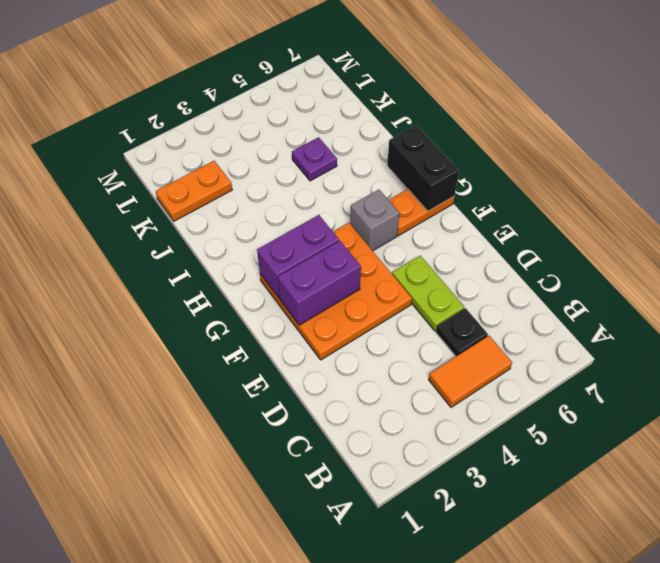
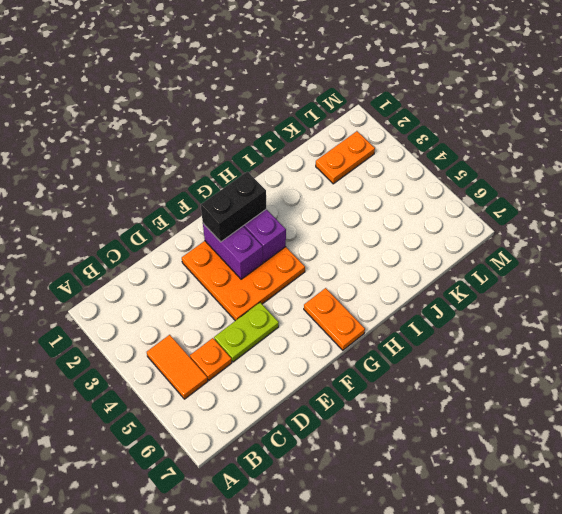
black plate C5 level 1 -> orange plate C5 level 1
grey brick G5 level 1 -> none
black brick G7:H7 level 2 -> black brick F2:G2 level 3
purple plate J5 level 1 -> none
orange plate K1:K2 level 1 -> orange plate K2:L2 level 1

